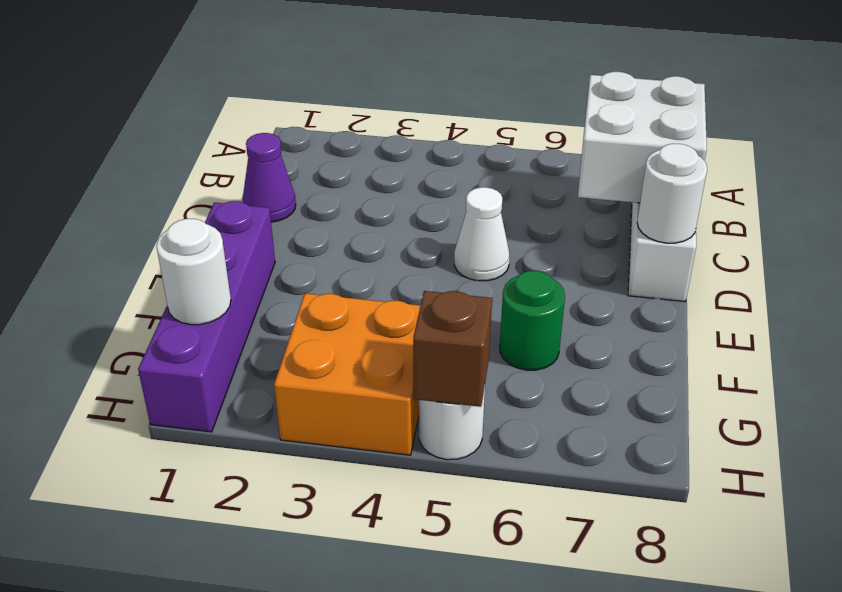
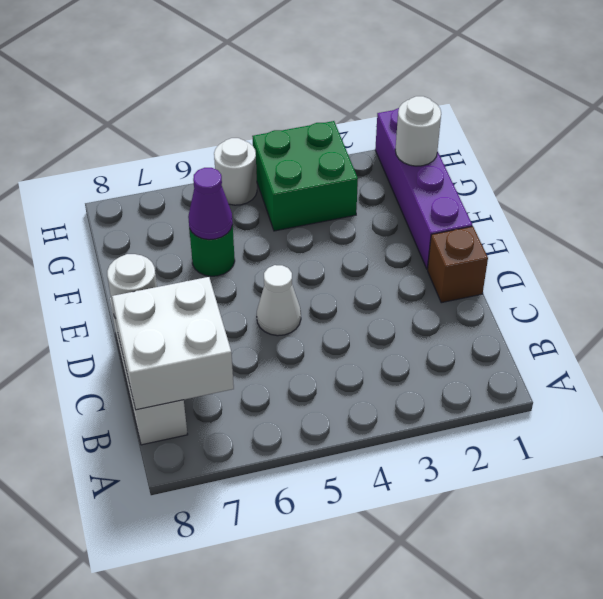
purple cone C1 level 1 -> purple cone F6 level 2
orange brick G3:H4 level 1 -> green brick G3:H4 level 1
brown brick H5 level 2 -> brown brick D1 level 1

